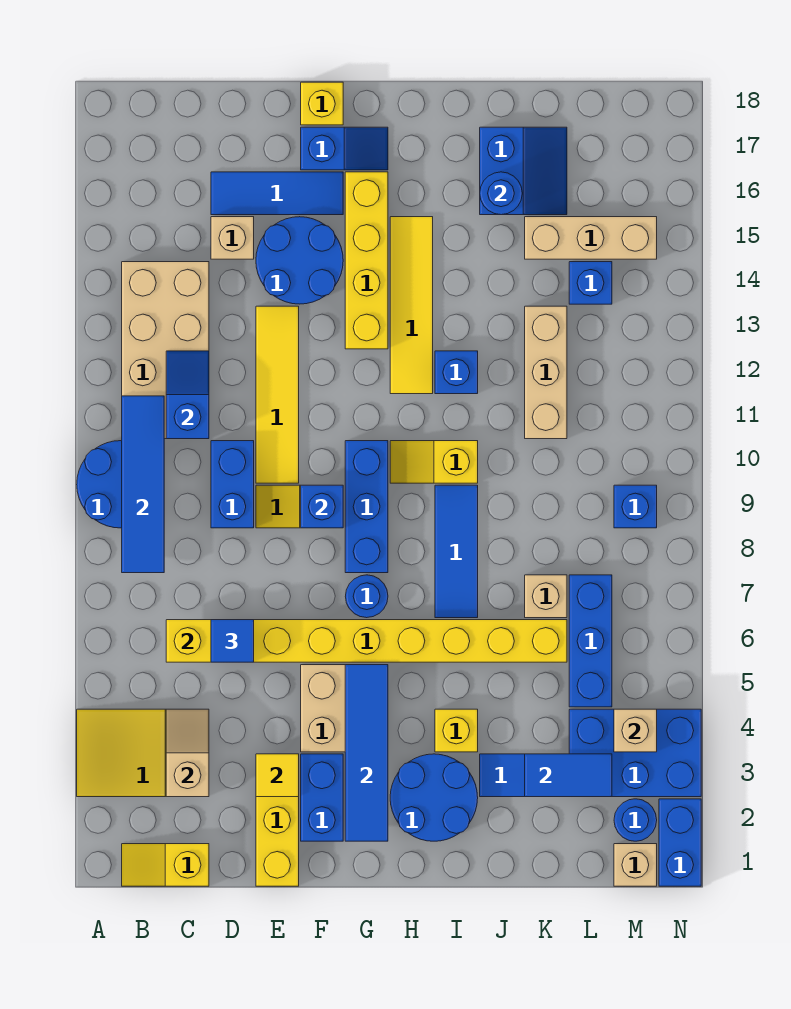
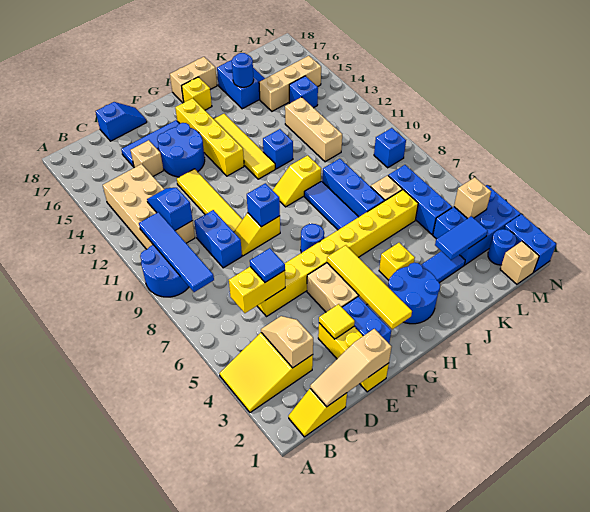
none -> tan slope C1:E1 level 2 top E
blue slope F17:G17 level 1 top F -> blue slope D18:E18 level 1 top D
yellow brick F18 level 1 -> yellow brick H17 level 1
blue tile G2:G5 level 2 -> yellow tile G2:G5 level 2
blue brick G8:G10 level 1 -> blue brick J7:J9 level 1
none -> tan brick H18:I18 level 1

